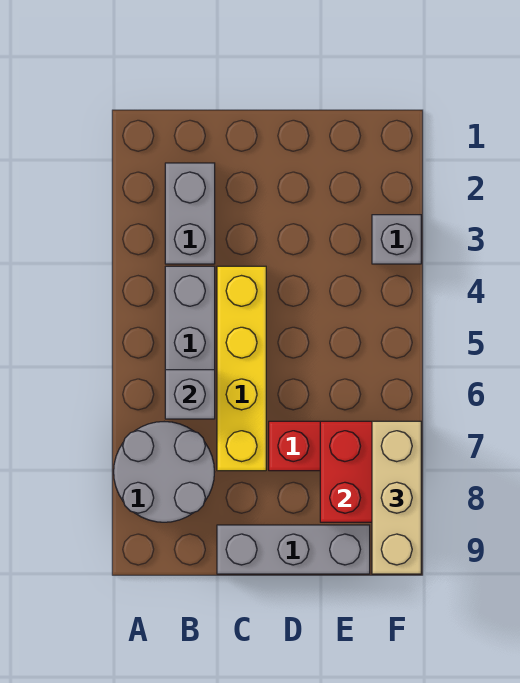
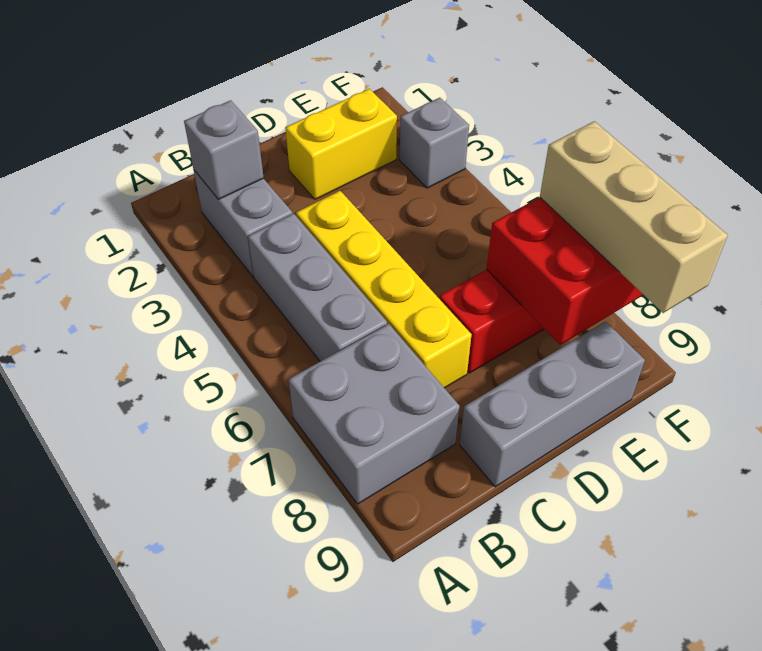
grey round brick A7:B8 level 1 -> grey brick A7:B8 level 1
grey brick B6 level 2 -> grey brick B2 level 2
none -> yellow brick D2:E2 level 1

